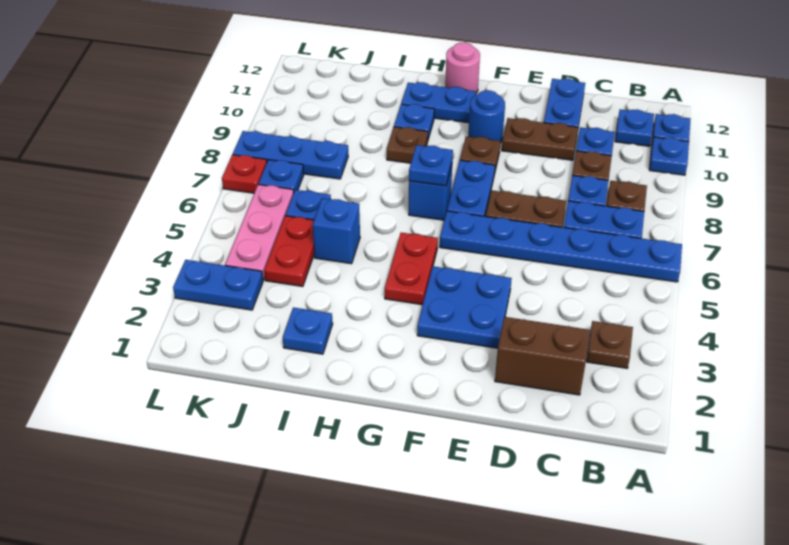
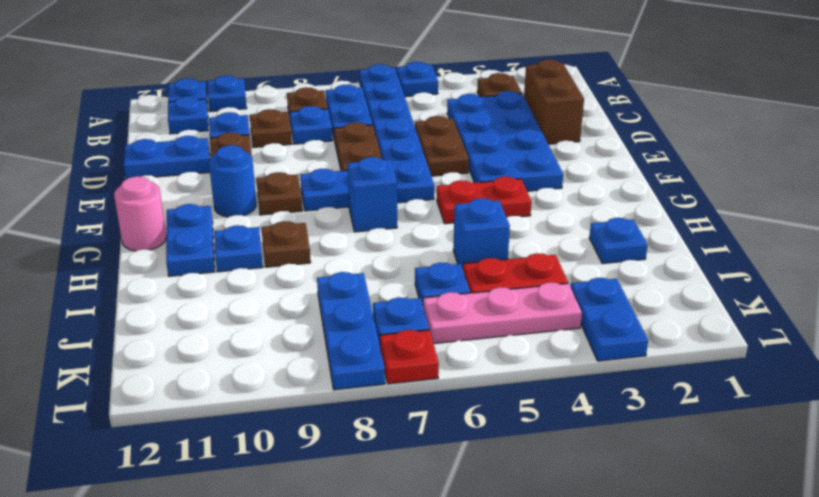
none -> brown plate D5:E5 level 1
blue plate E3:F4 level 1 -> blue plate C3:F4 level 1
blue plate G7 level 2 -> blue plate A5 level 1

